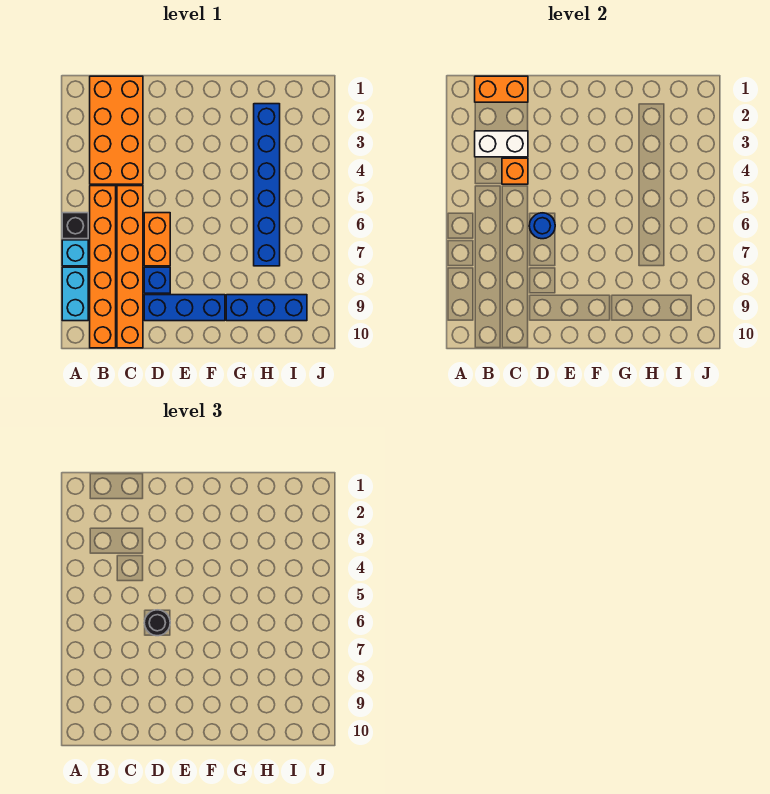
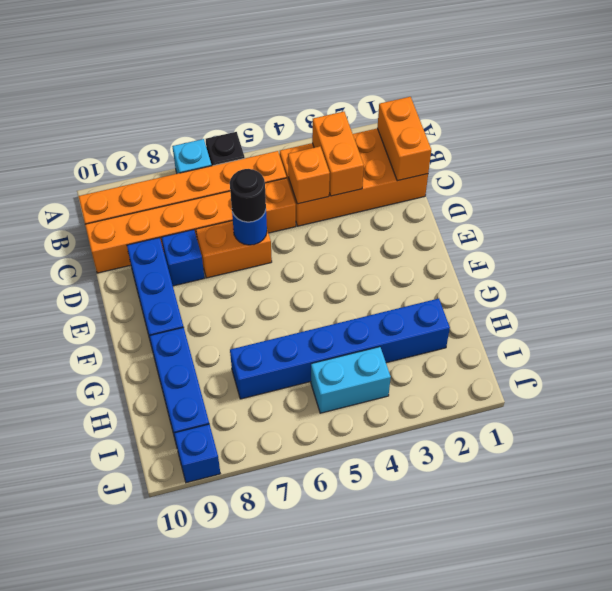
cyan brick A8:A9 level 1 -> cyan brick I4:I5 level 1
white brick B3:C3 level 2 -> orange brick B3:C3 level 2
none -> blue brick J9 level 1

